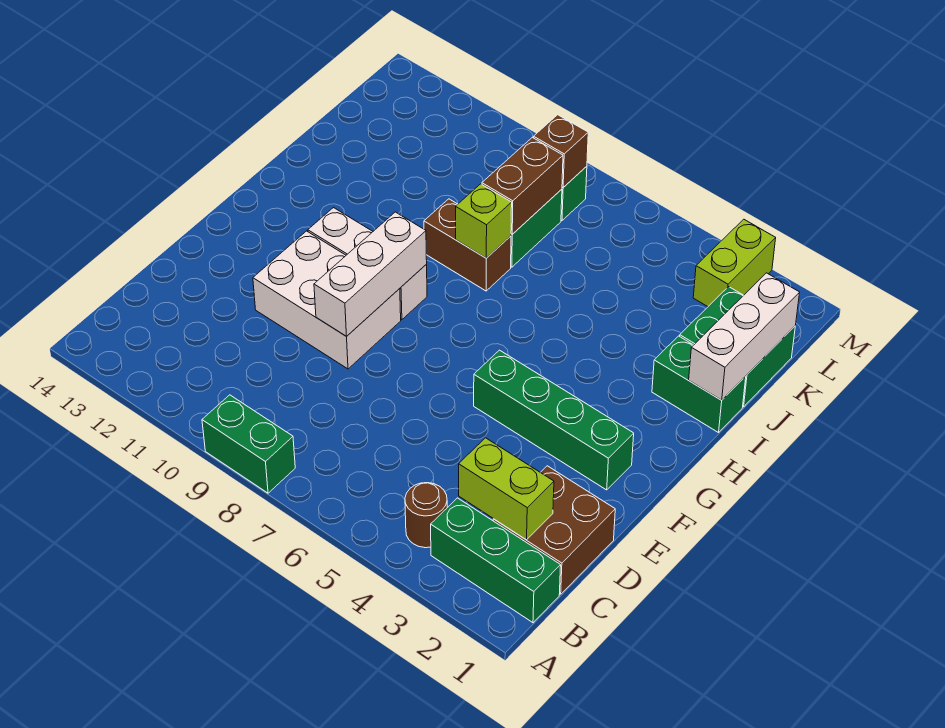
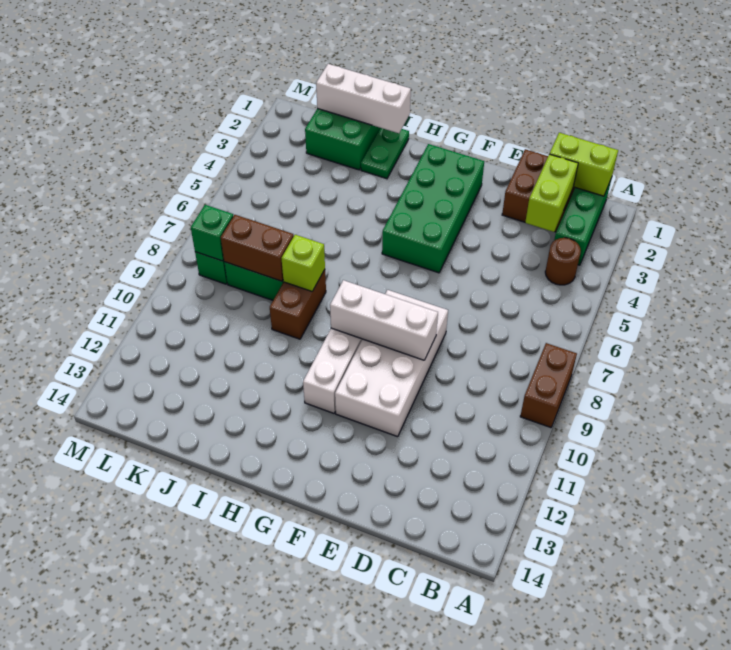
green brick A8:A9 level 1 -> brown brick A8:A9 level 1
white brick E9:F11 level 1 -> white brick E8:F11 level 1
green brick F2:F5 level 1 -> green brick F2:G5 level 1
green brick I1:I2 level 1 -> green plate I1:I2 level 1
lime brick L3:M3 level 1 -> lime brick B1:C1 level 2
brown brick L8 level 2 -> green brick L8 level 2

